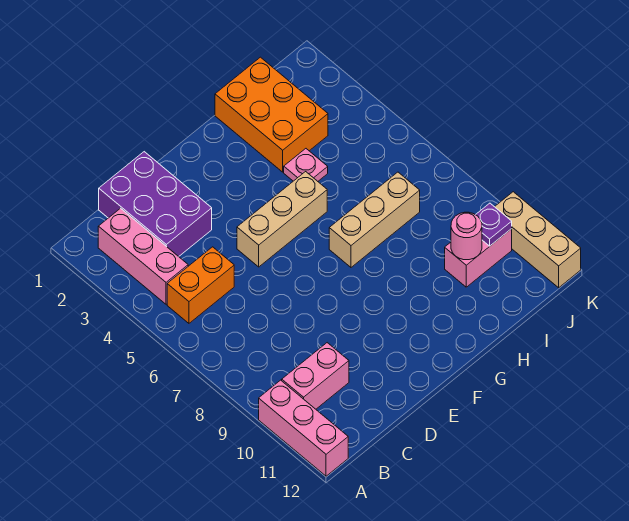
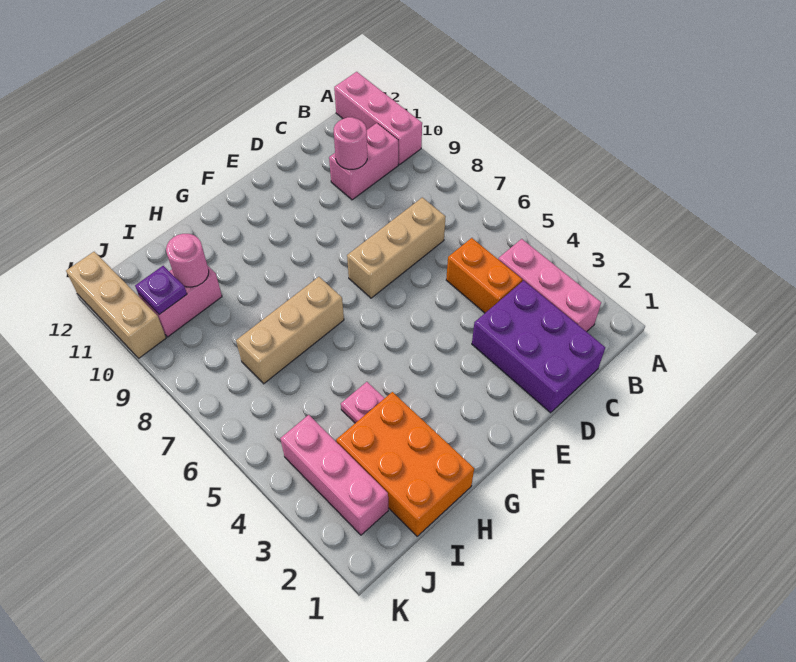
orange brick B5:C5 level 1 -> orange brick C4:C5 level 1
none -> pink round brick C10 level 2
tan brick E5:G5 level 1 -> tan brick C7:E7 level 1
none -> pink brick J2:J4 level 1

